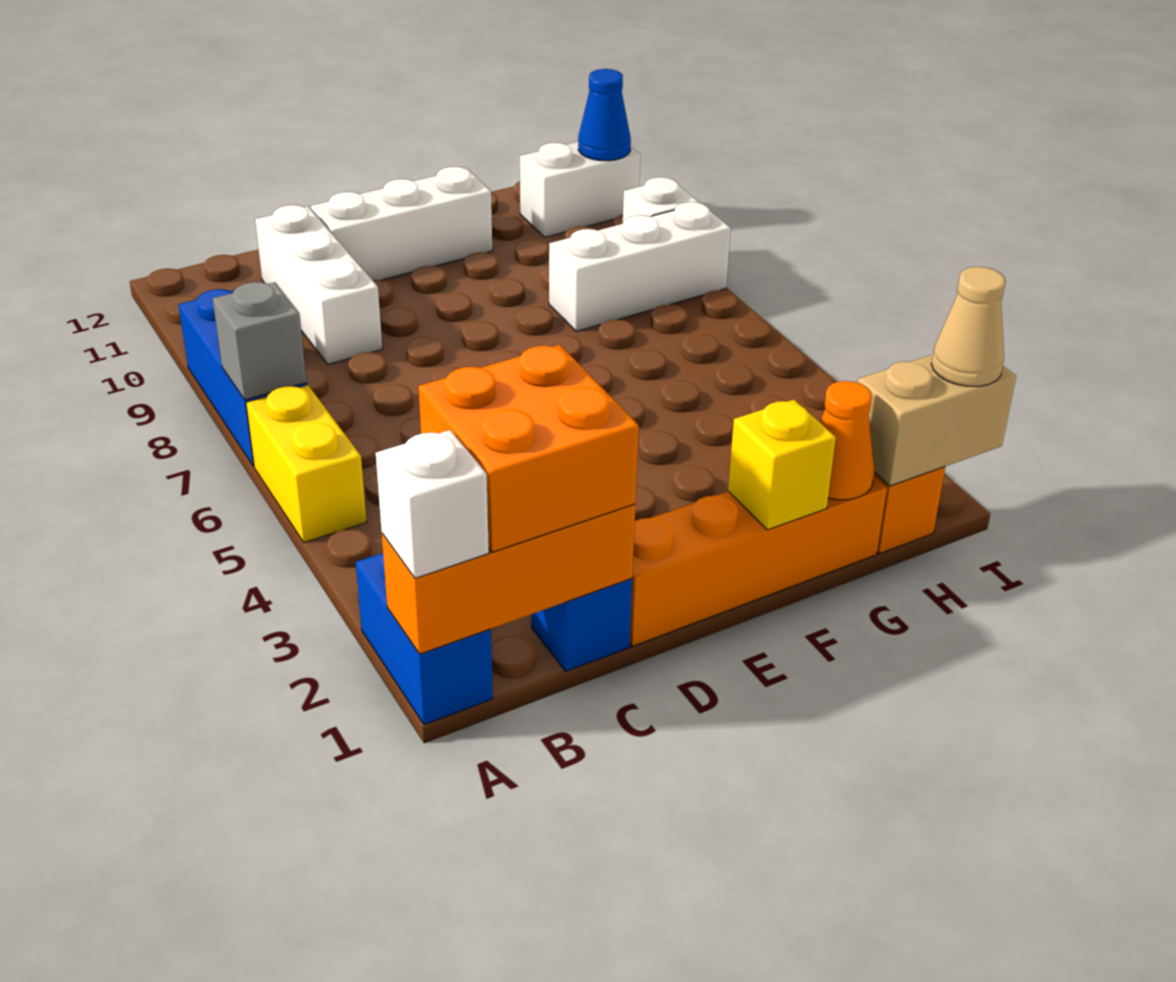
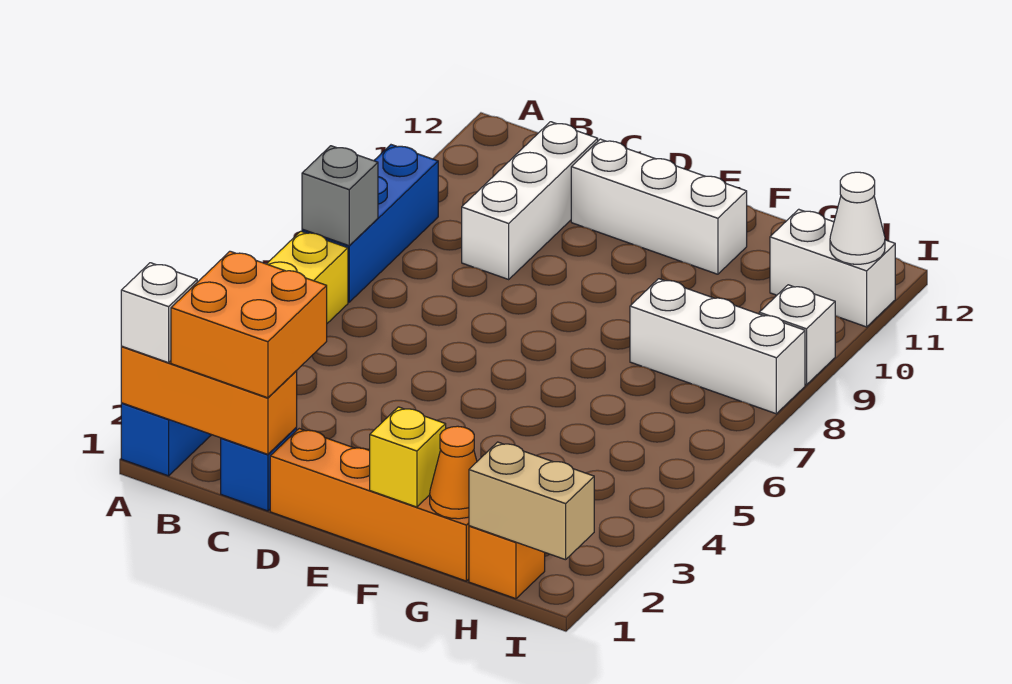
tan cone I1 level 3 -> none
blue cone I11 level 2 -> white cone I11 level 2

